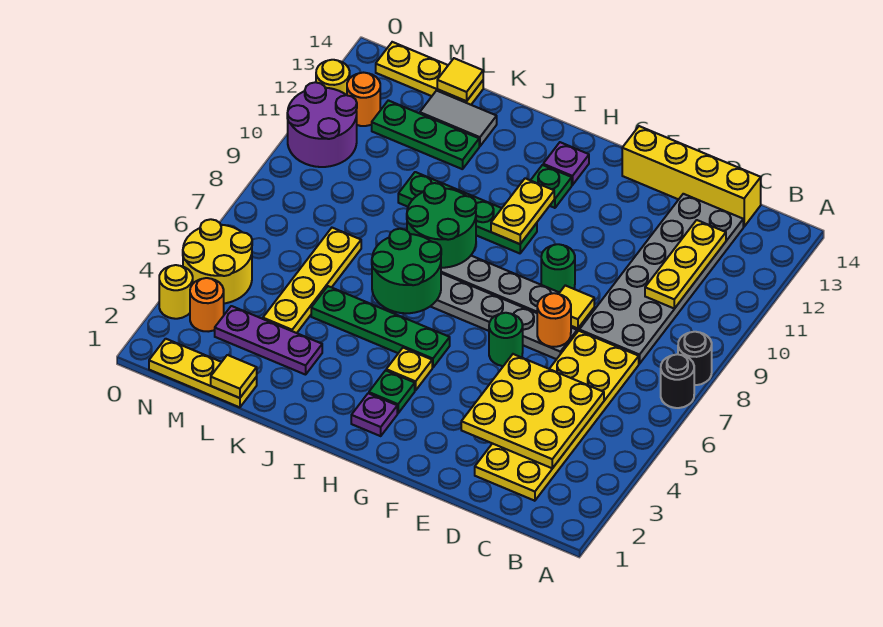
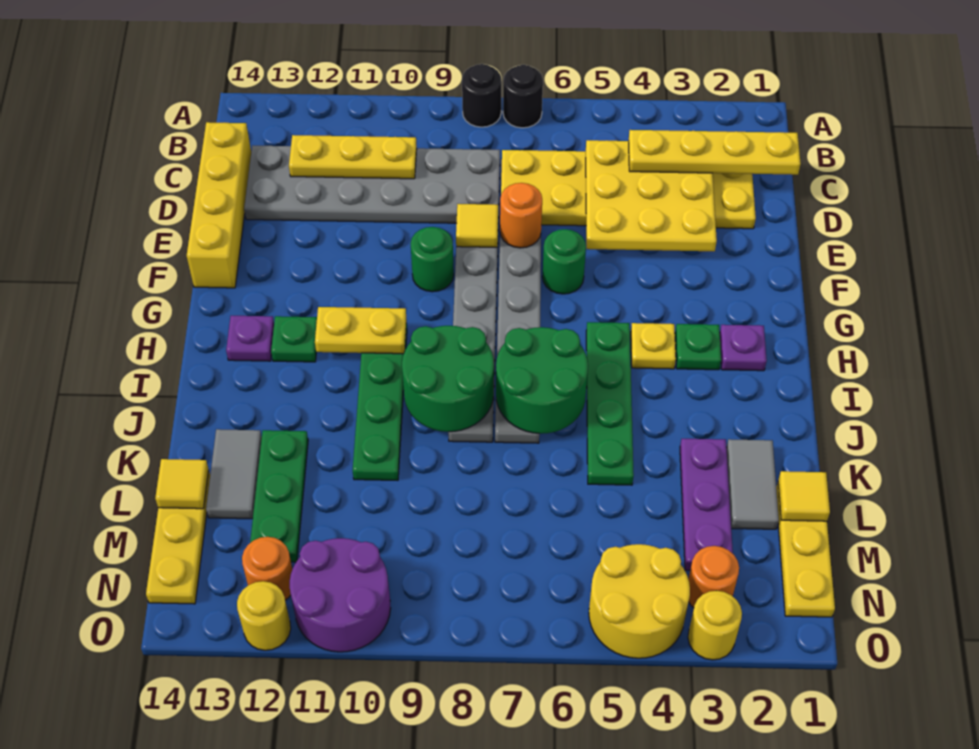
none -> grey tile K2:L2 level 1
yellow plate L4:L7 level 1 -> yellow plate C1:C4 level 3

